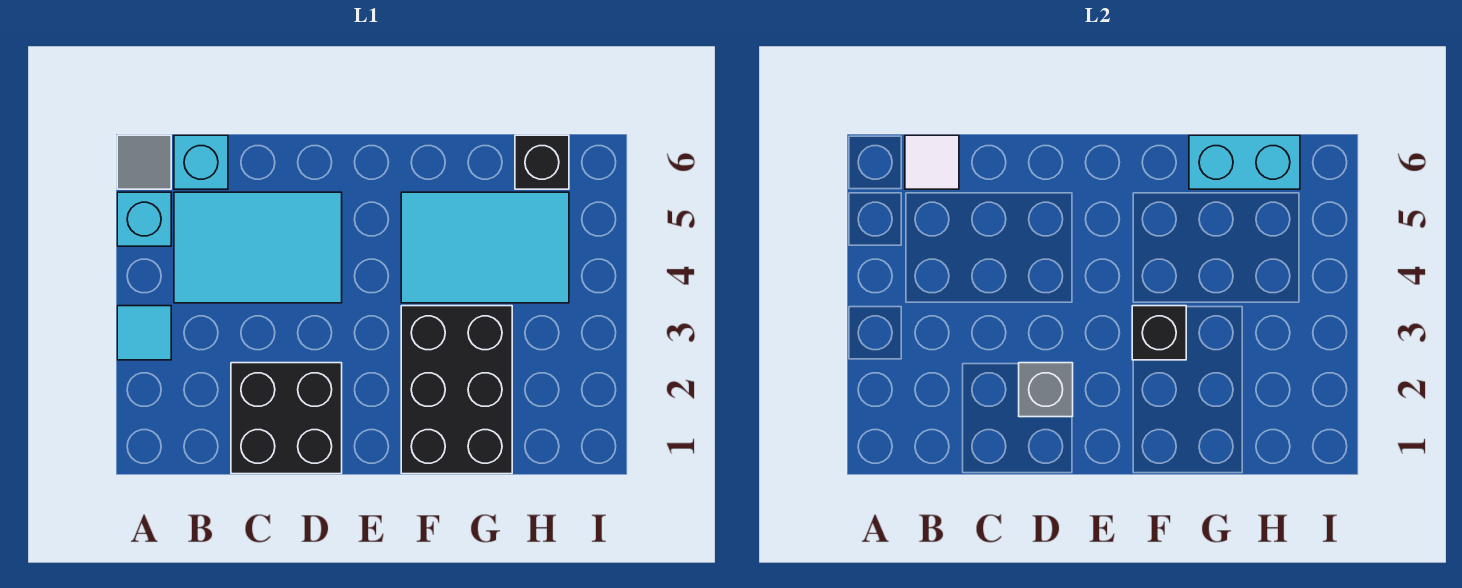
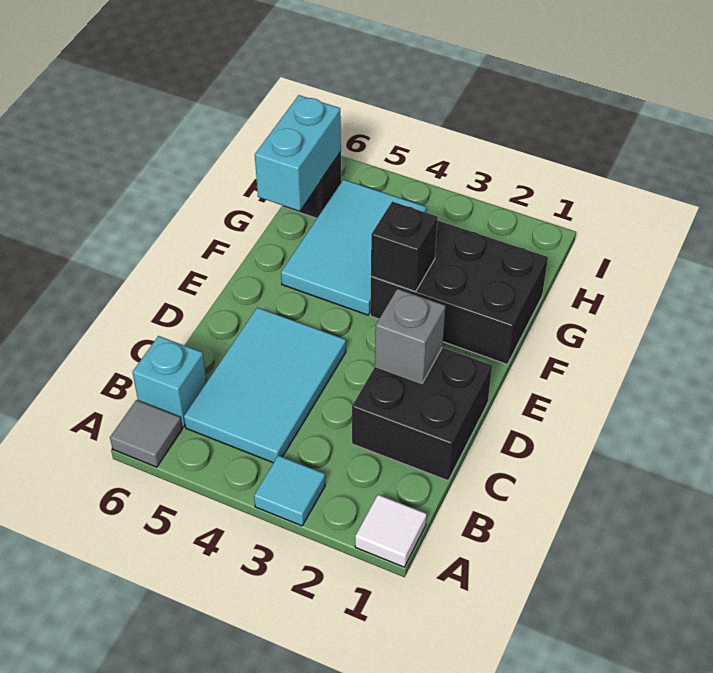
cyan brick A5 level 1 -> none
white tile B6 level 2 -> white tile A1 level 1

